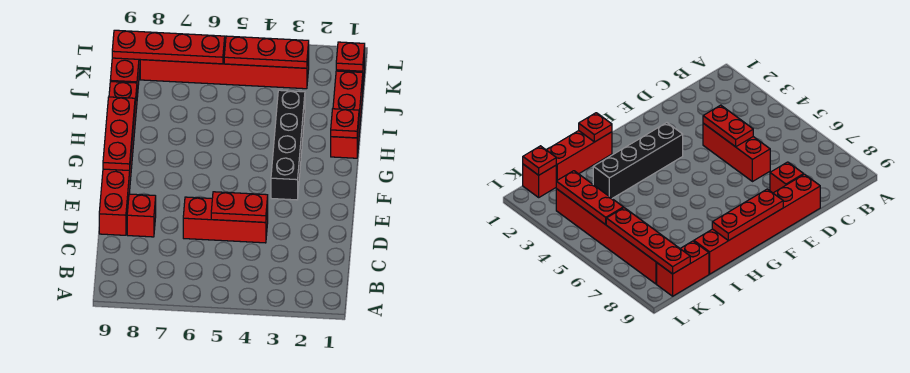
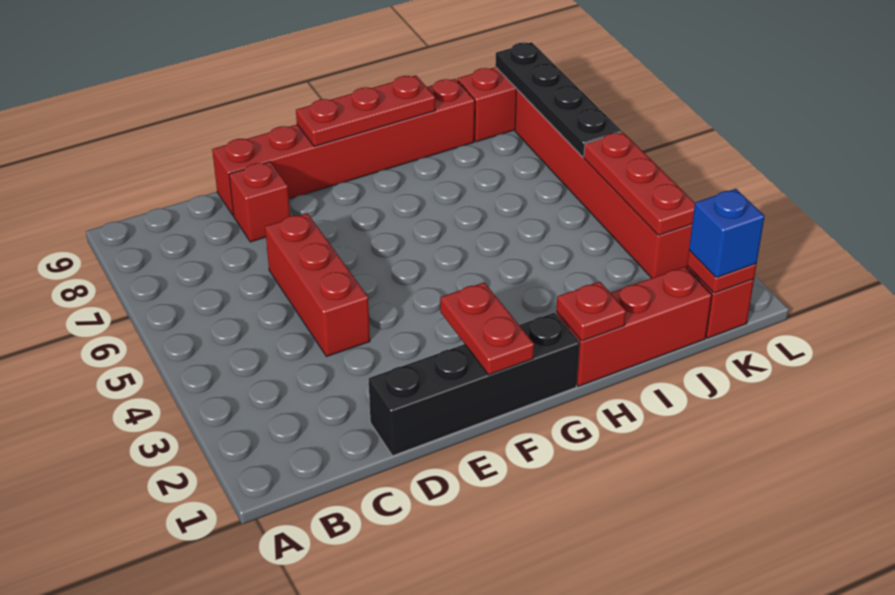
red plate D4:D5 level 2 -> red plate F1:F2 level 2
black brick F3:I3 level 1 -> black brick D1:G1 level 1
none -> blue brick K1 level 3
red plate K6:K9 level 2 -> black plate K6:K9 level 2

